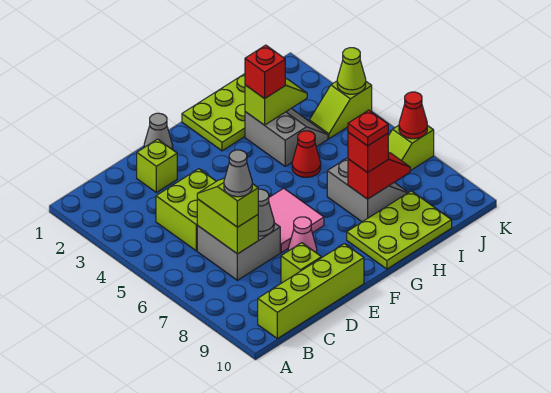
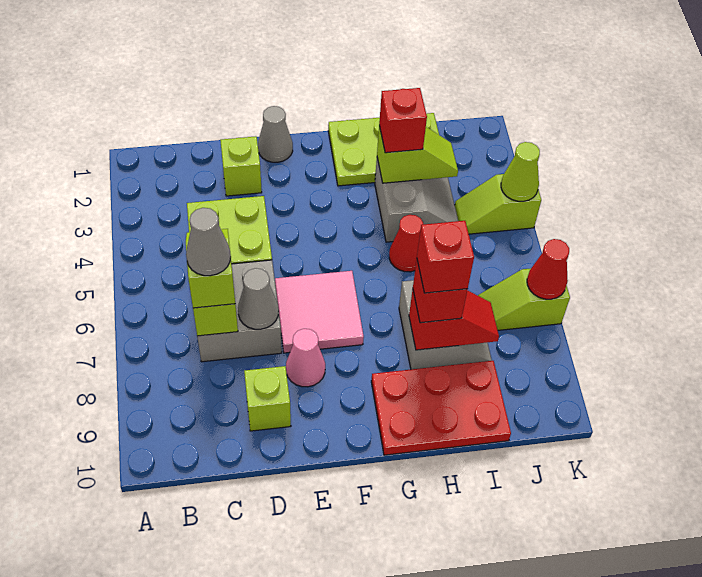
lime brick B10:E10 level 1 -> none
lime plate G9:I10 level 1 -> red plate G9:I10 level 1
red plate H8 level 4 -> red brick H8 level 4

